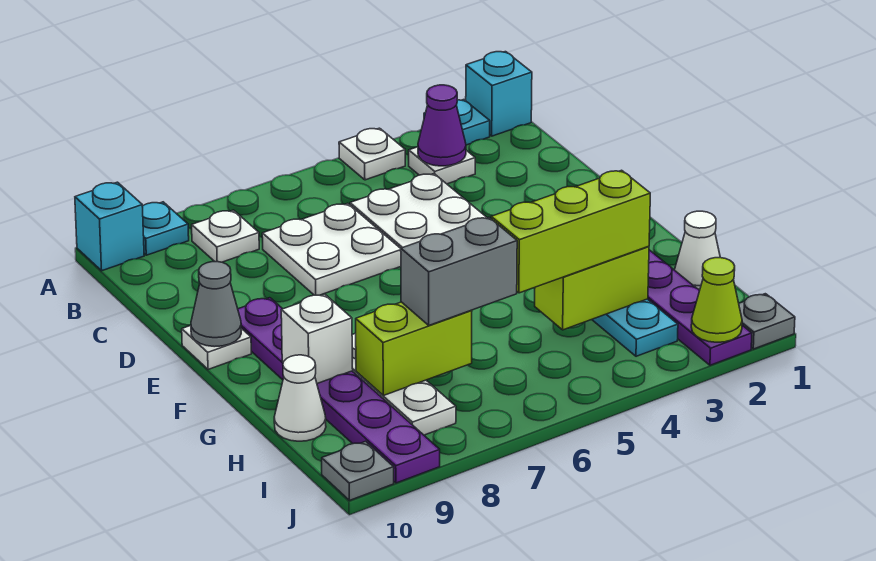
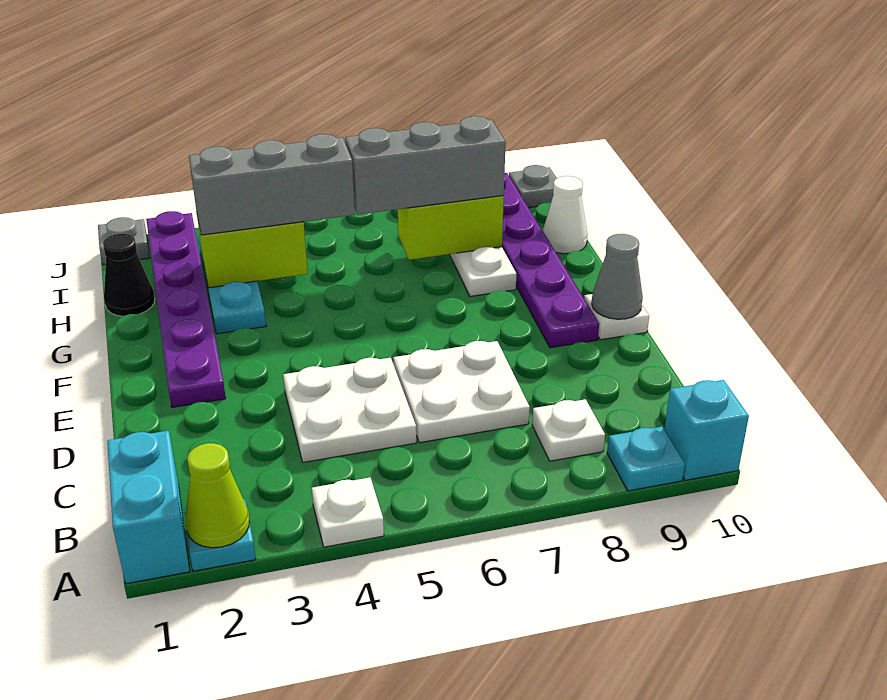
cyan brick A1 level 1 -> cyan brick A1:B1 level 1
white plate B3 level 1 -> none
purple cone B3 level 2 -> none
white brick G9 level 2 -> none
white cone H1 level 1 -> black cone H1 level 1
lime brick H3:H5 level 3 -> grey brick H3:H5 level 3
grey brick H6:H7 level 3 -> grey brick H6:H8 level 3
lime cone J2 level 2 -> lime cone A2 level 2

